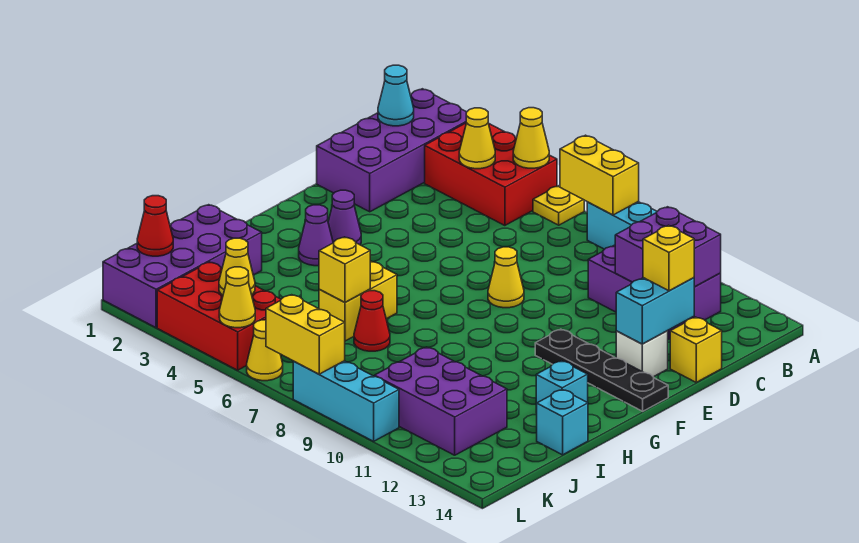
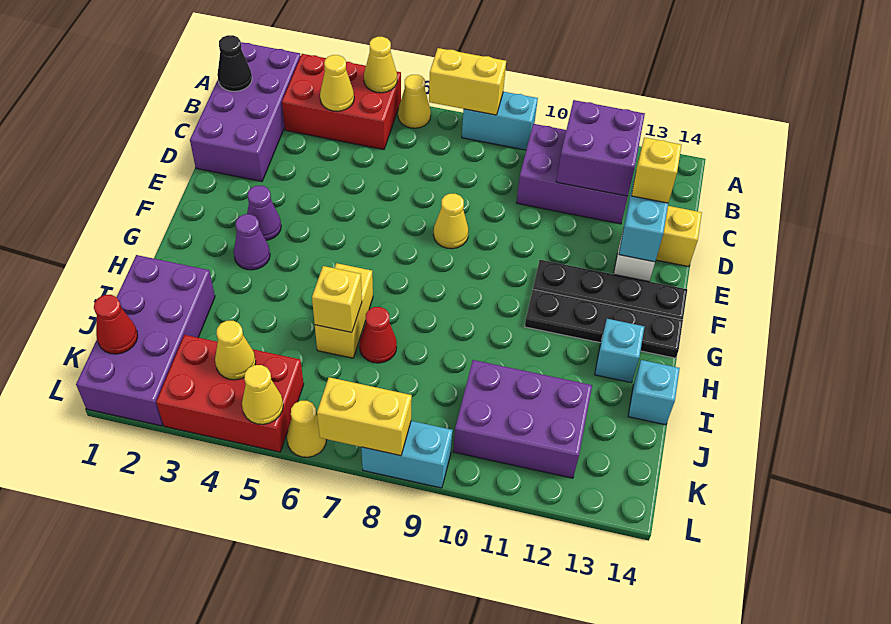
yellow plate A6 level 1 -> yellow cone A6 level 1
cyan cone B1 level 2 -> black cone B1 level 2
none -> black plate G11:G14 level 1
cyan brick L8:L10 level 1 -> cyan brick L8:L9 level 1

